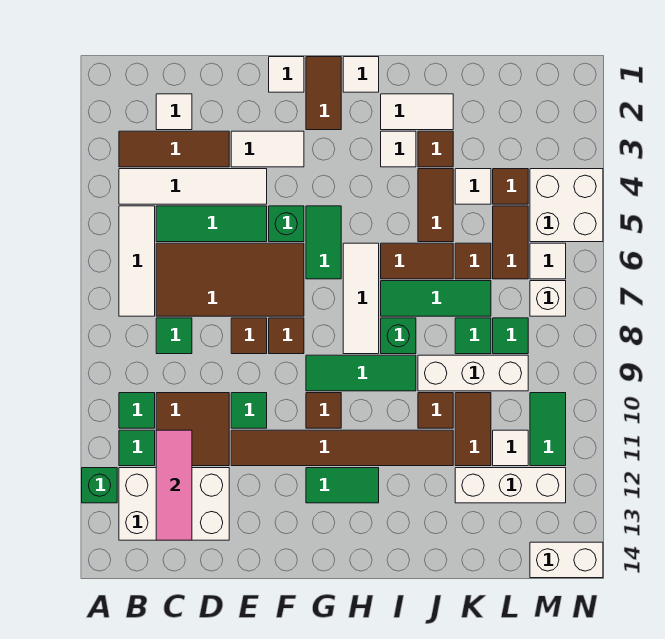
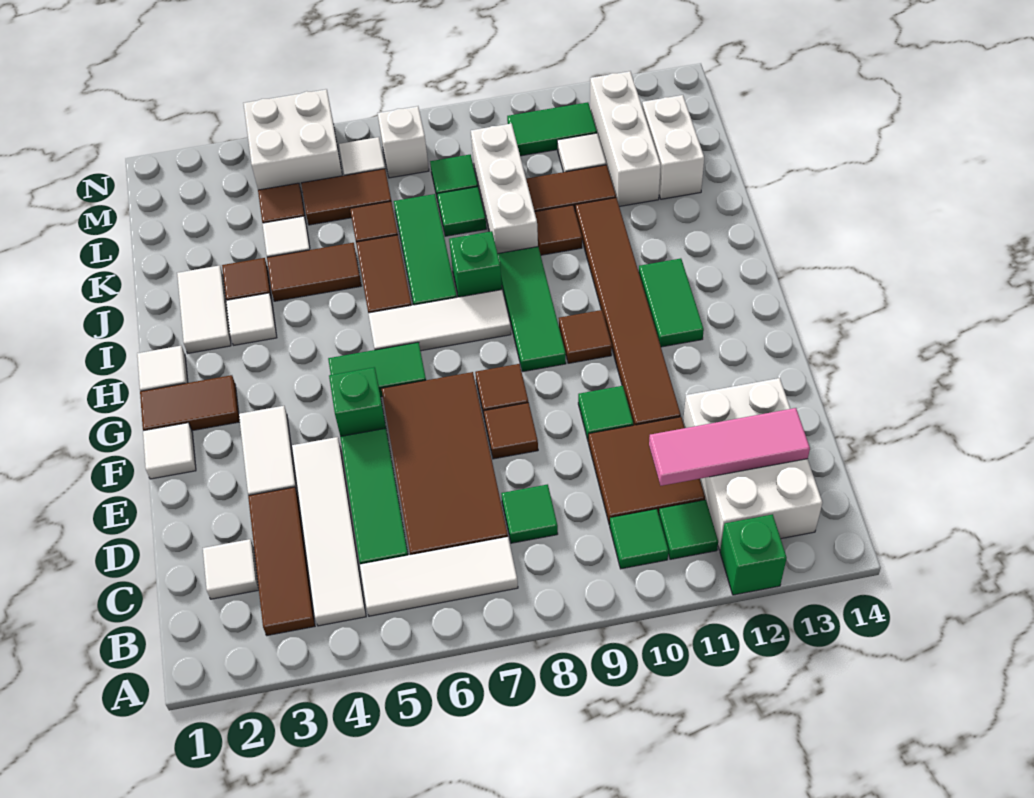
white brick M14:N14 level 1 -> white brick K13:L13 level 1

